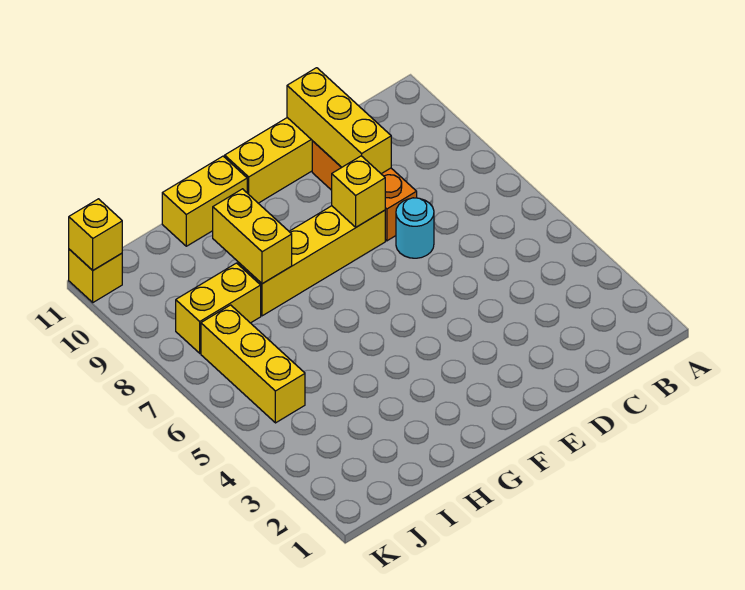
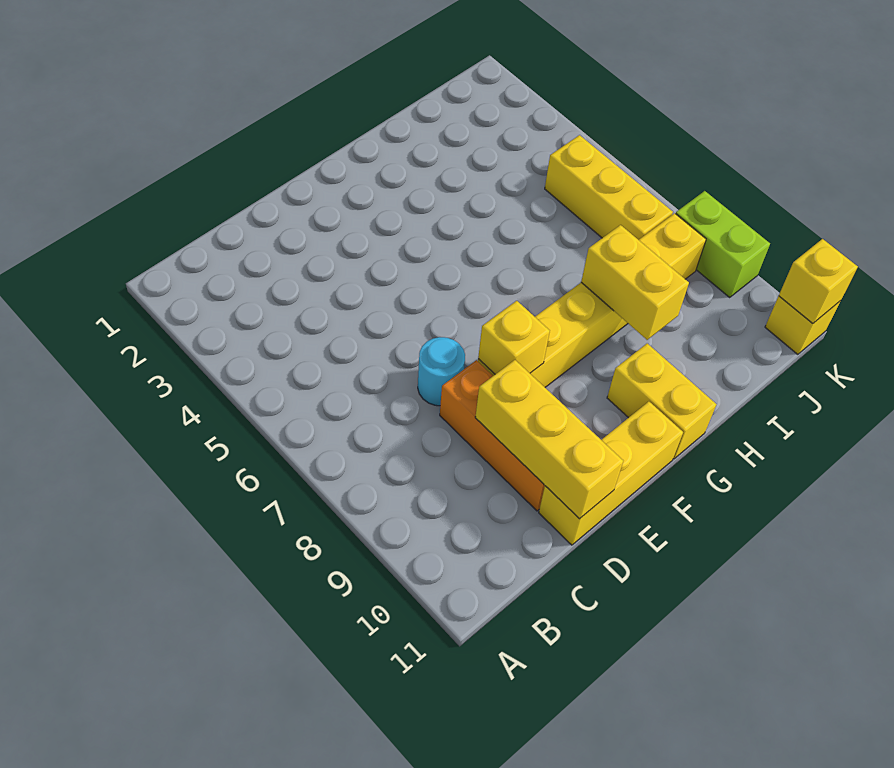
yellow brick G11:H11 level 1 -> yellow brick G10:G11 level 1
none -> lime brick K8:K9 level 1

